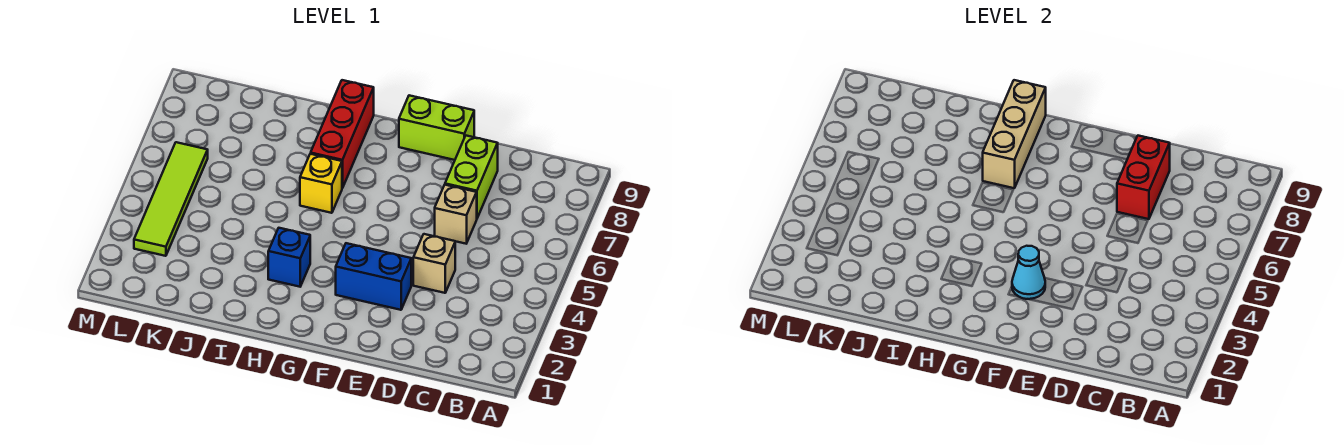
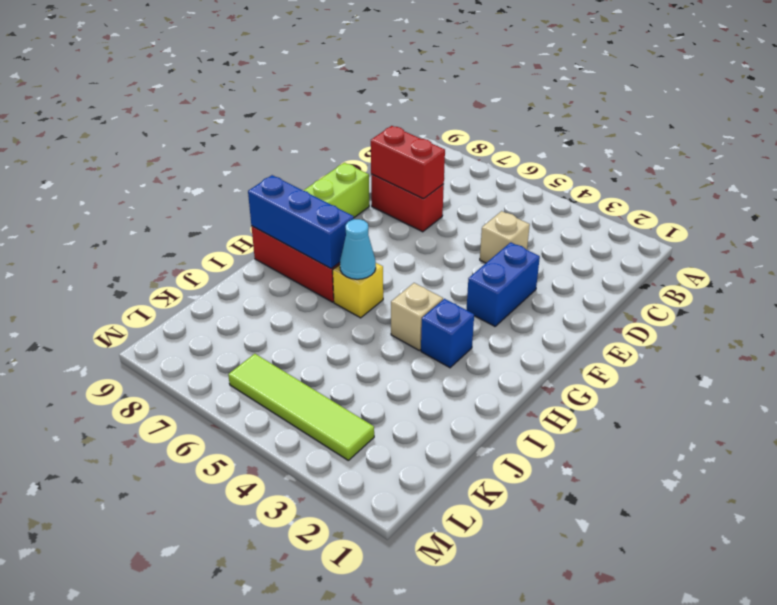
tan brick D6 level 1 -> tan brick H4 level 1
lime brick D7:D8 level 1 -> red brick D7:D8 level 1
cyan cone F3 level 2 -> cyan cone H6 level 2
tan brick H7:H9 level 2 -> blue brick H7:H9 level 2

